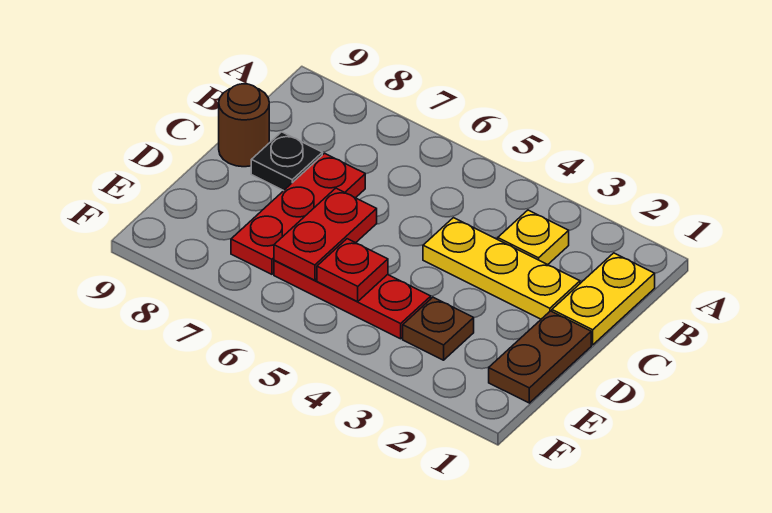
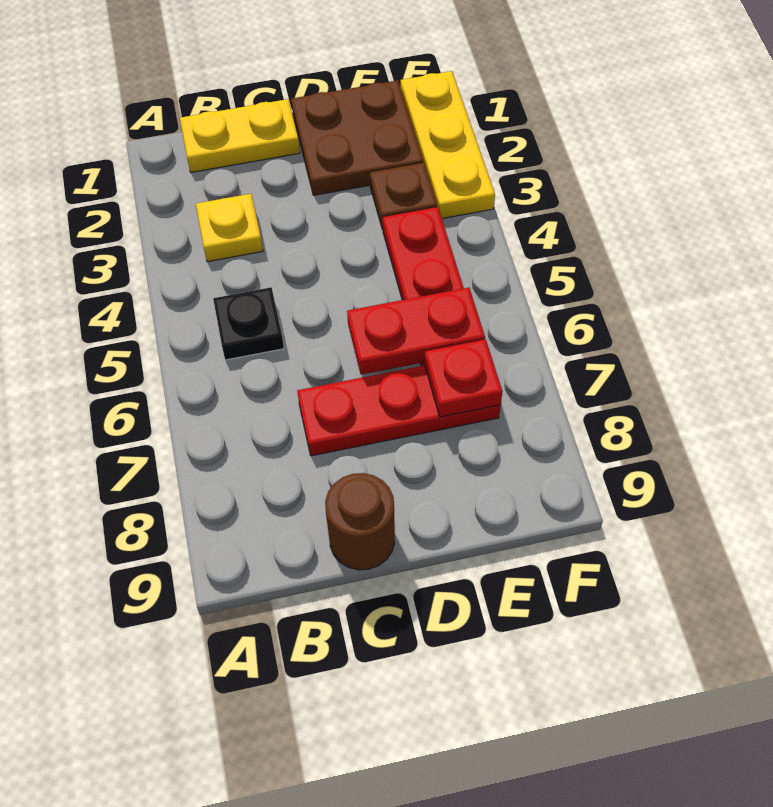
yellow plate C2:C4 level 1 -> yellow plate F1:F3 level 1
black plate C8 level 1 -> black plate B5 level 1
brown plate D1:E1 level 1 -> brown plate D1:E2 level 1
red plate E5 level 2 -> red plate E7 level 2

